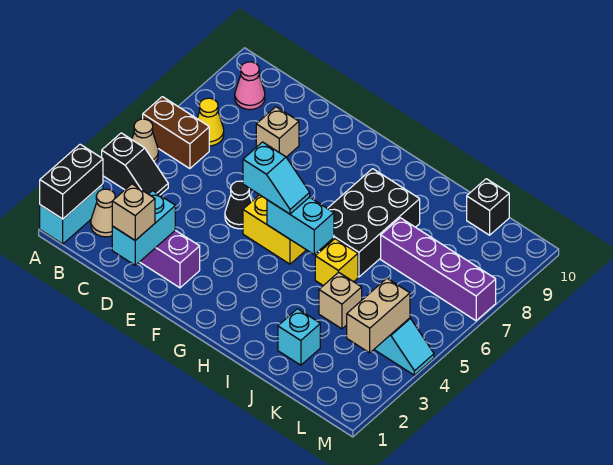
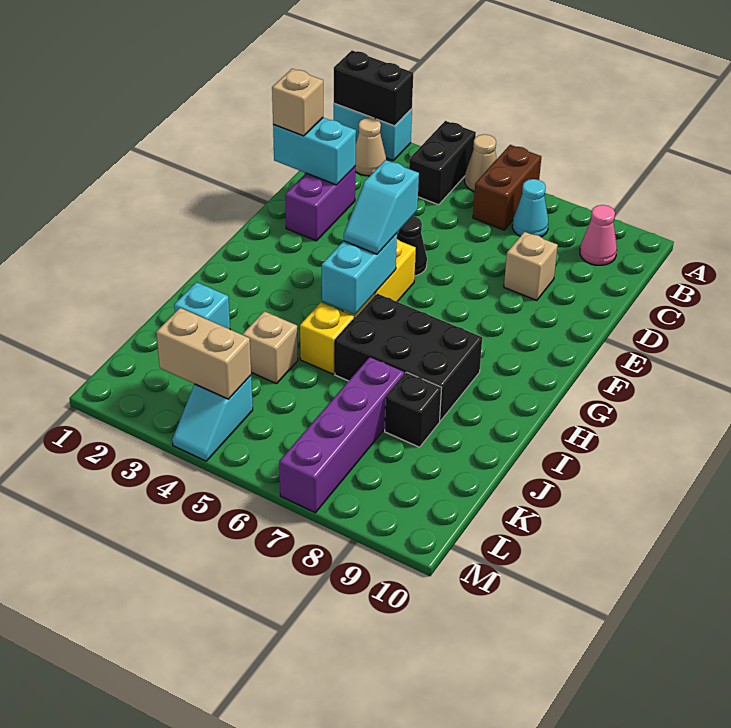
black slope A4:B4 level 1 top A -> black brick A4:B4 level 1
yellow cone B7 level 1 -> cyan cone B7 level 1
black brick K10 level 1 -> black brick J8 level 1

